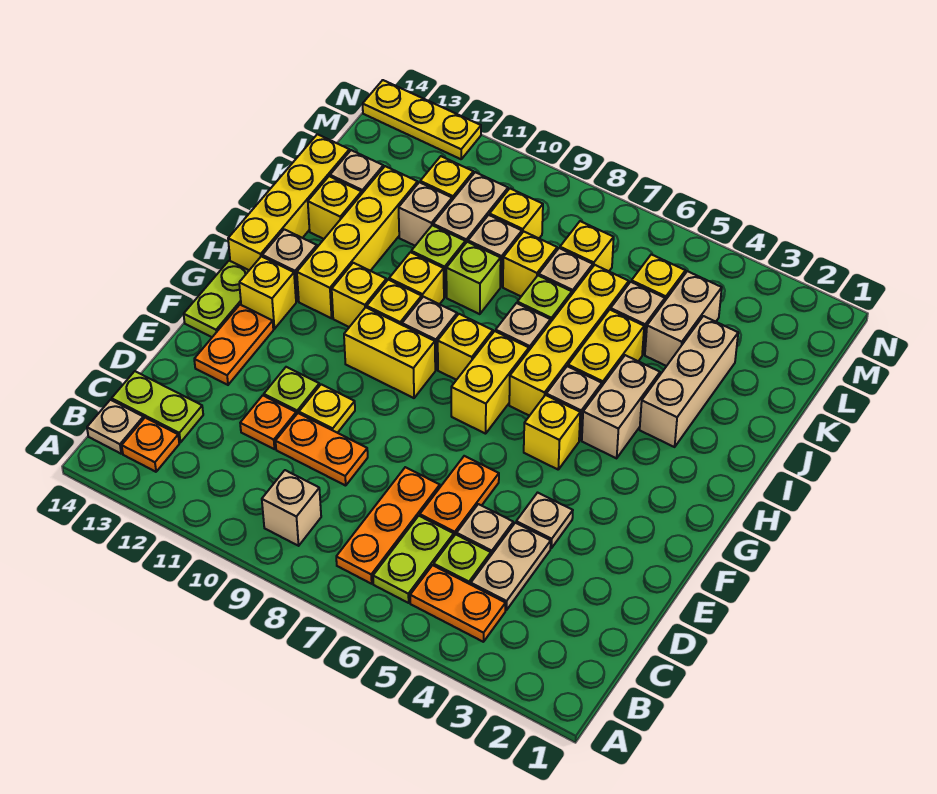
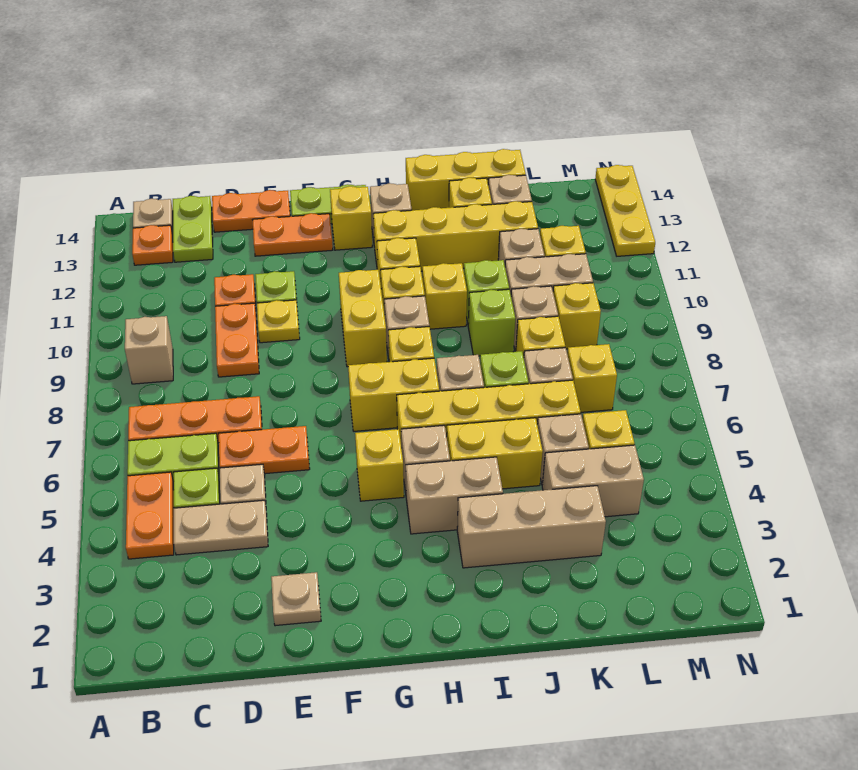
none -> orange plate D14:E14 level 1
tan plate E4 level 1 -> tan plate E2 level 1
yellow brick H14:K14 level 1 -> yellow brick I14:K14 level 1

